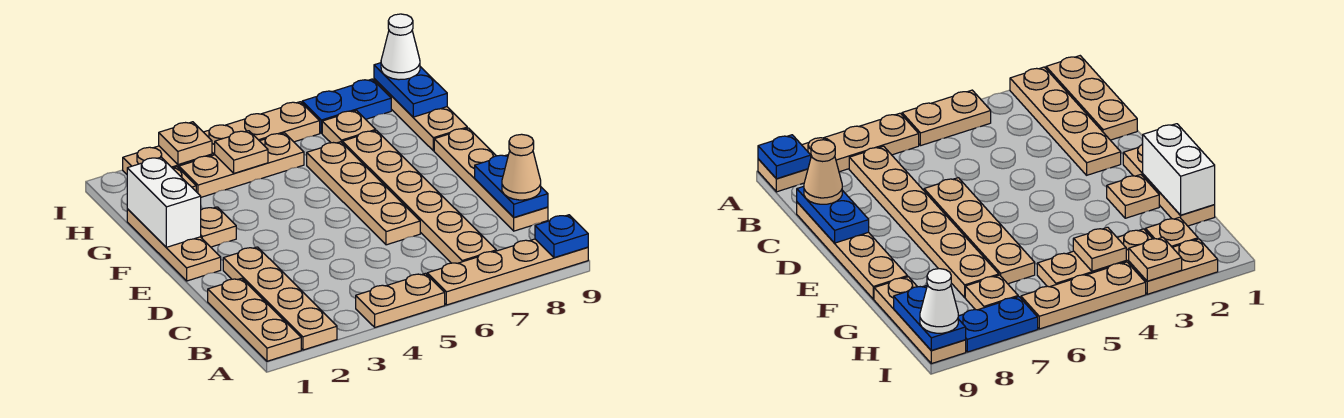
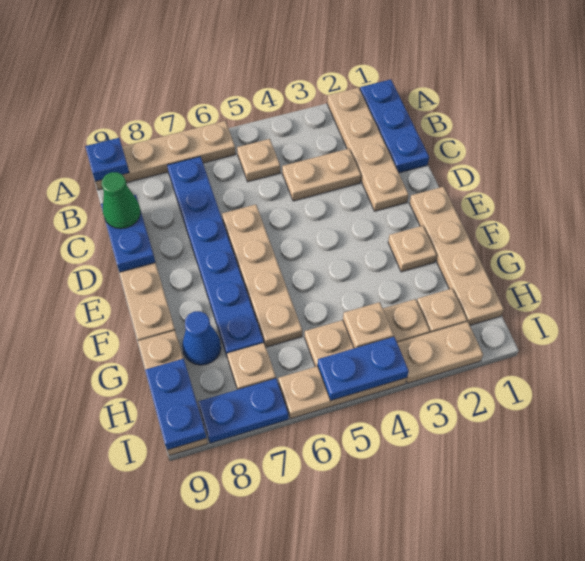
tan plate A1:C1 level 1 -> blue plate A1:C1 level 1
tan plate A4:A5 level 1 -> tan plate C3:C4 level 1
tan plate B7:G7 level 1 -> blue plate B7:G7 level 1
tan cone C9 level 3 -> green cone C9 level 3
tan plate E1:G1 level 1 -> tan plate E1:H1 level 1
white brick F1:G1 level 2 -> none
none -> blue cone G8 level 1
tan plate I3 level 2 -> tan plate B5 level 1
none -> blue plate I4:I5 level 2
white cone I9 level 3 -> none

